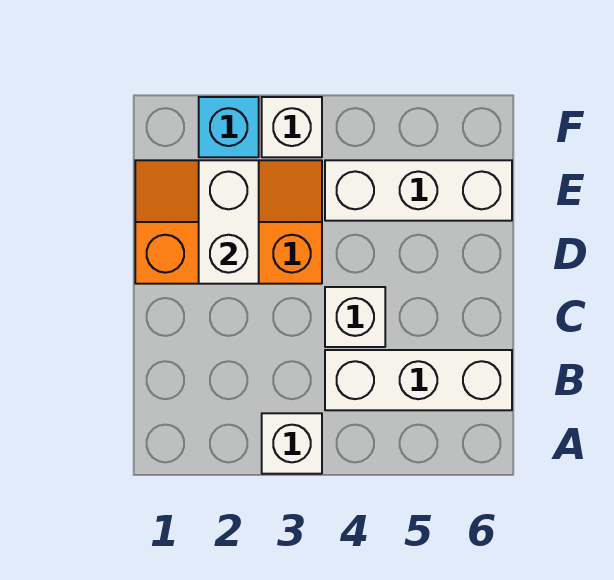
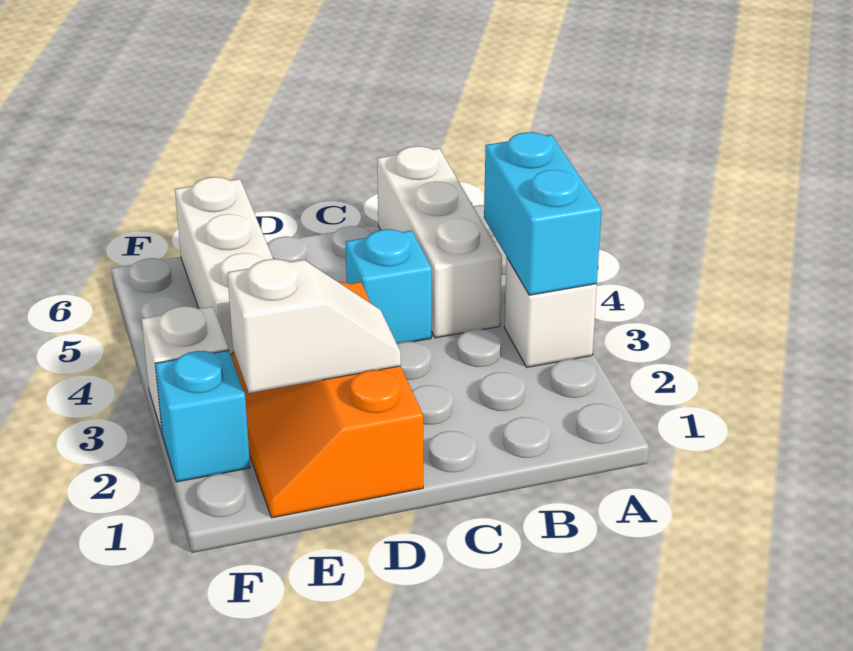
none -> cyan brick A3:A4 level 2
white brick C4 level 1 -> cyan brick C4 level 1
white brick D2:E2 level 2 -> white slope D2:E2 level 2 top E

